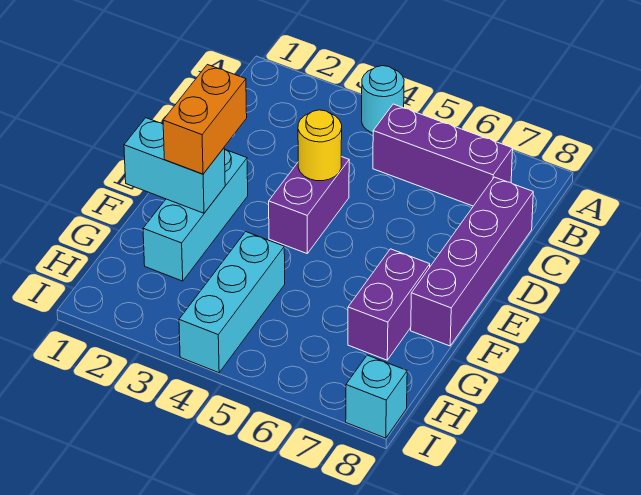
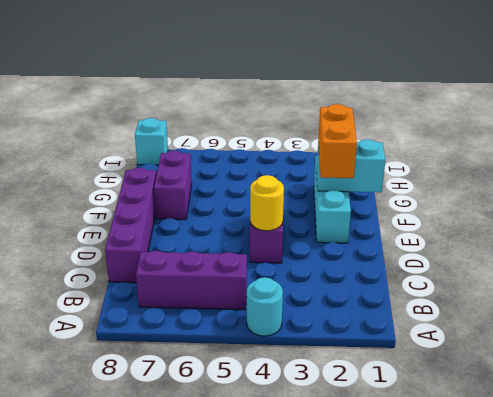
cyan brick G4:I4 level 1 -> none

